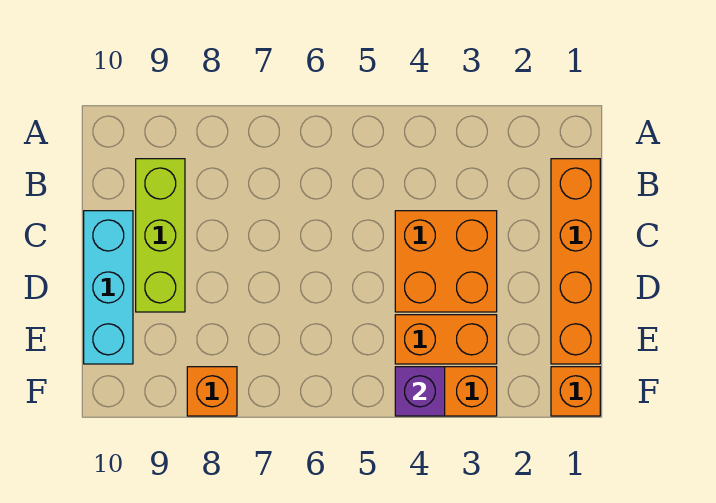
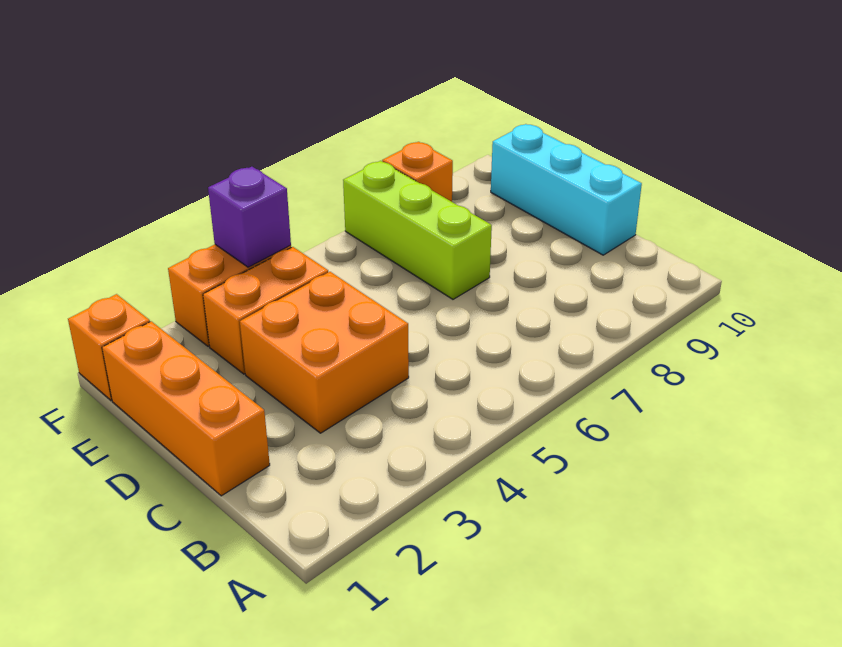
orange brick B1:E1 level 1 -> orange brick C1:E1 level 1
lime brick B9:D9 level 1 -> lime brick D7:F7 level 1

